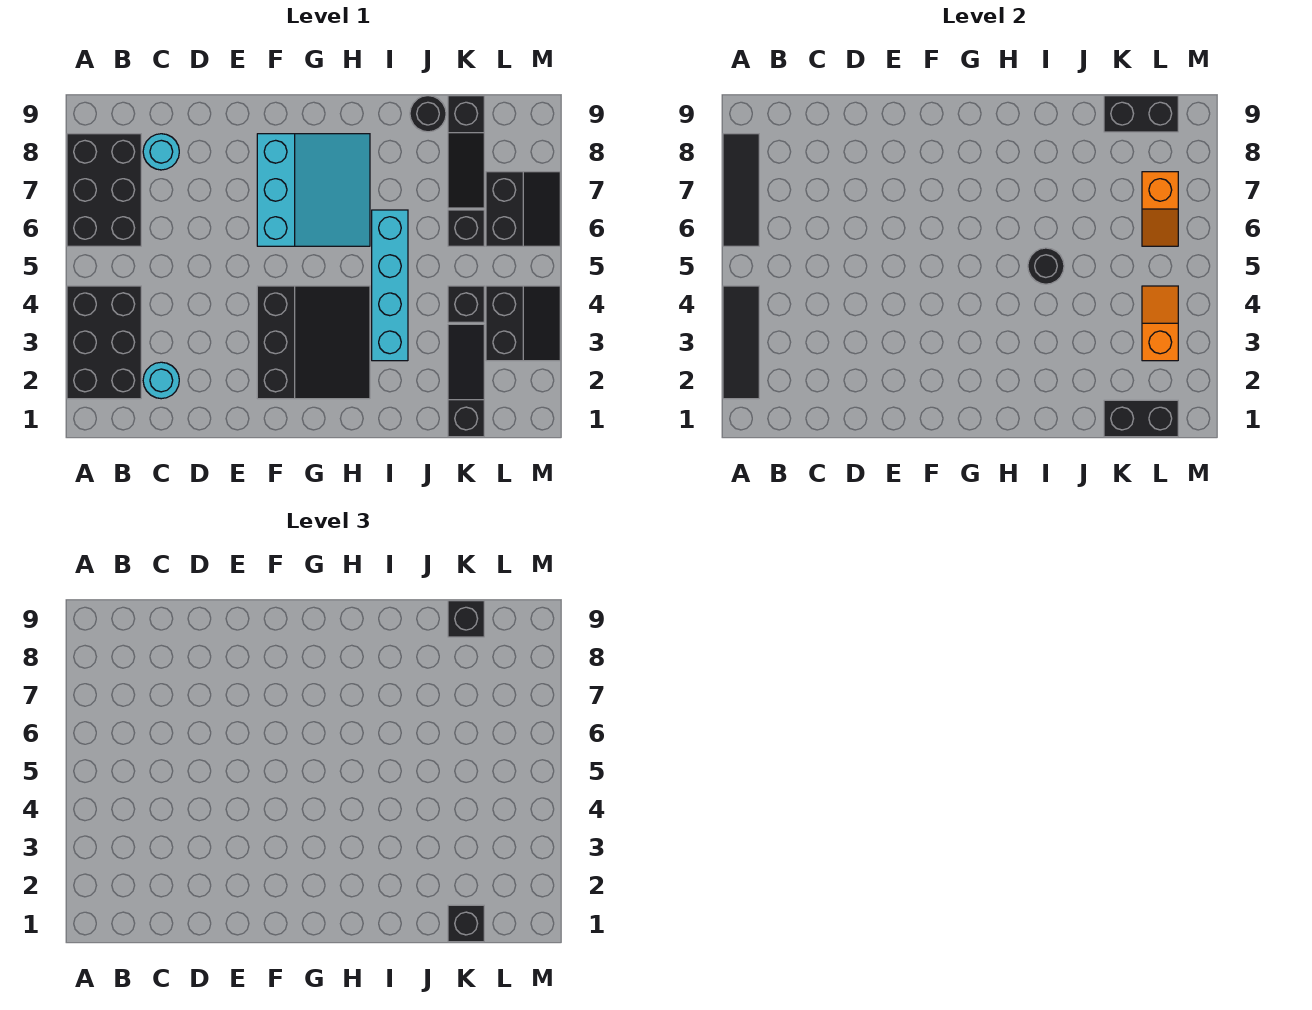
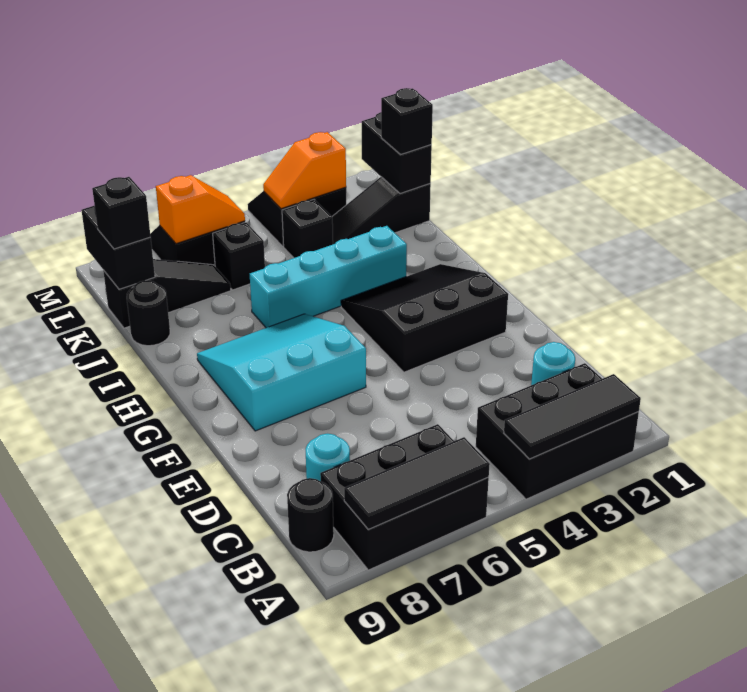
black round brick I5 level 2 -> black round brick B9 level 1

